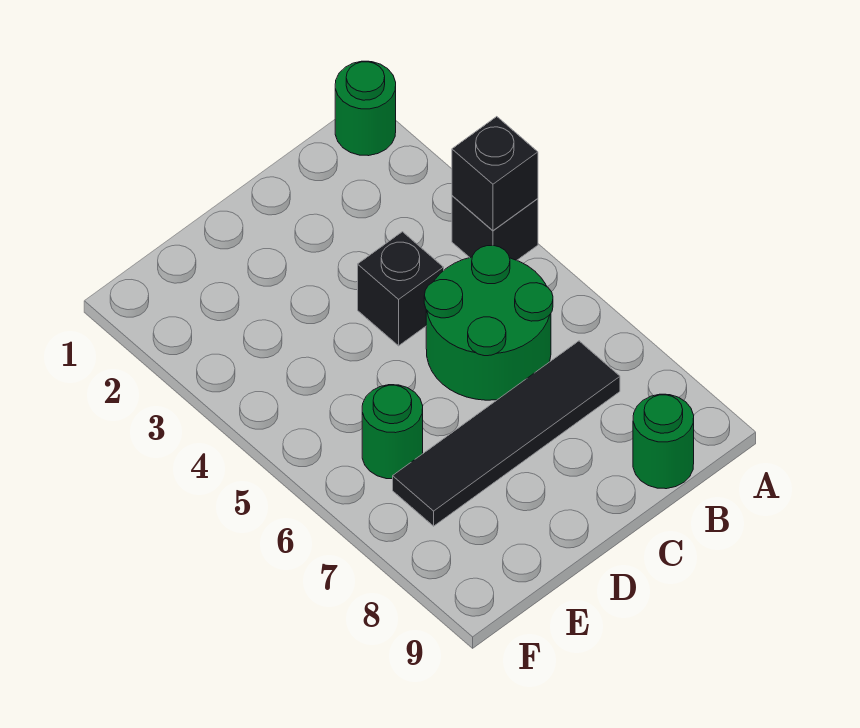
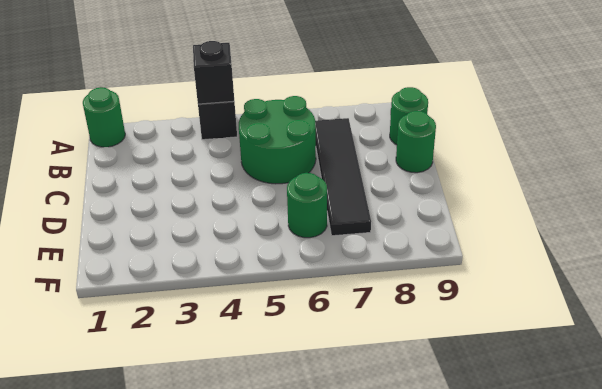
black brick C4 level 1 -> none
none -> green round brick C9 level 1

